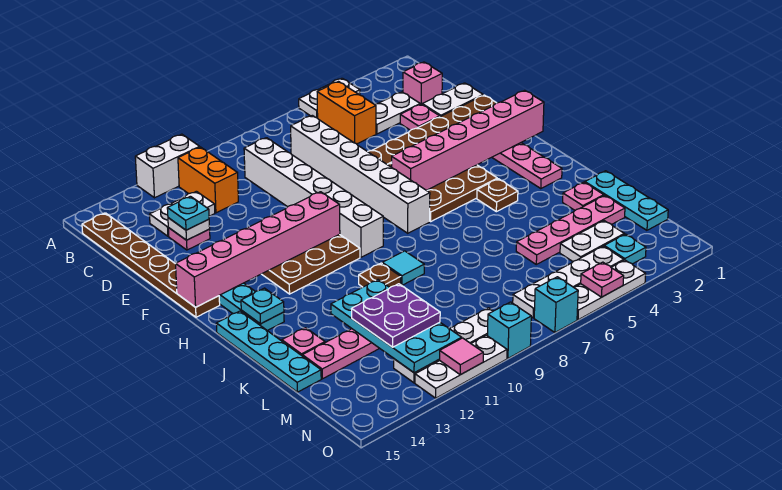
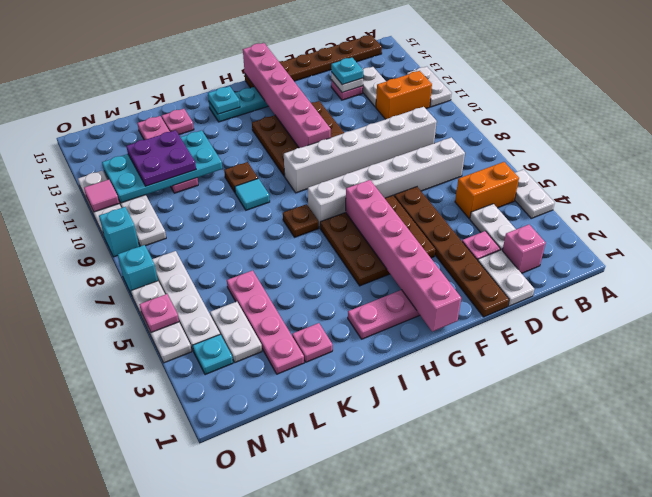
white brick A11:A12 level 1 -> white plate A11:A12 level 1
brown plate I4 level 1 -> brown plate I7 level 1
cyan plate I15:L15 level 1 -> none
cyan plate K1:M1 level 1 -> none

